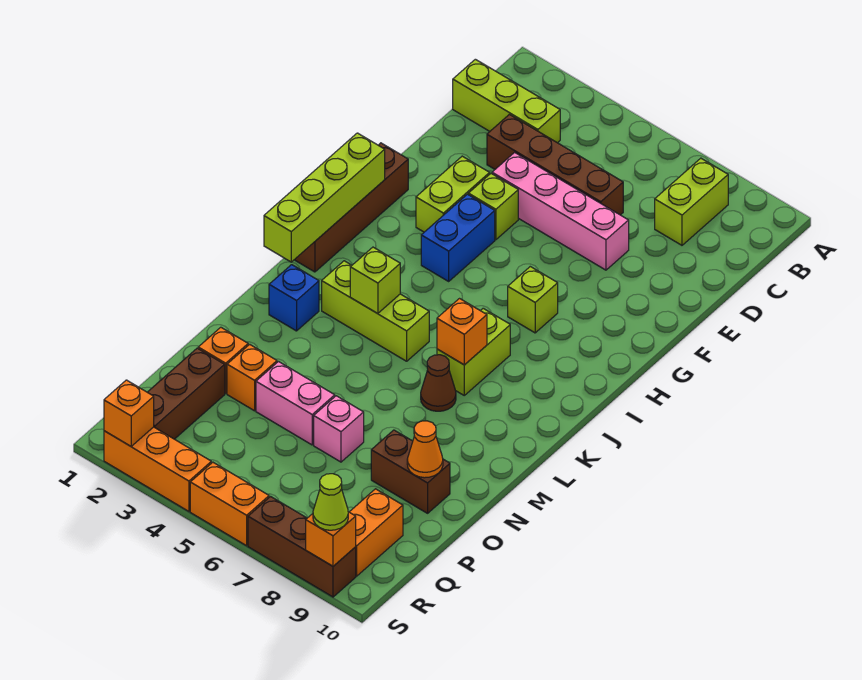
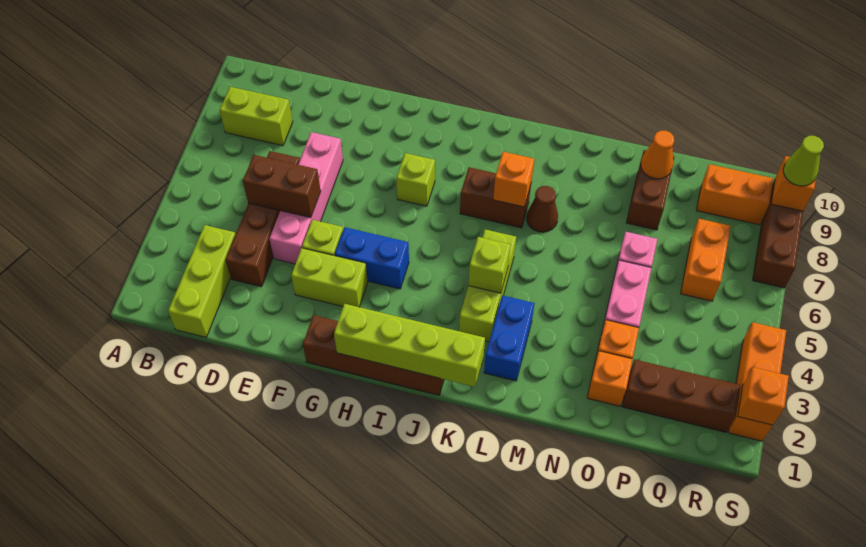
none -> brown brick D5:E5 level 2
lime brick J7:K7 level 1 -> brown brick J7:K7 level 1
blue brick L2 level 1 -> blue brick L2:L3 level 1
orange brick S5:S6 level 1 -> orange brick Q6:Q7 level 1

